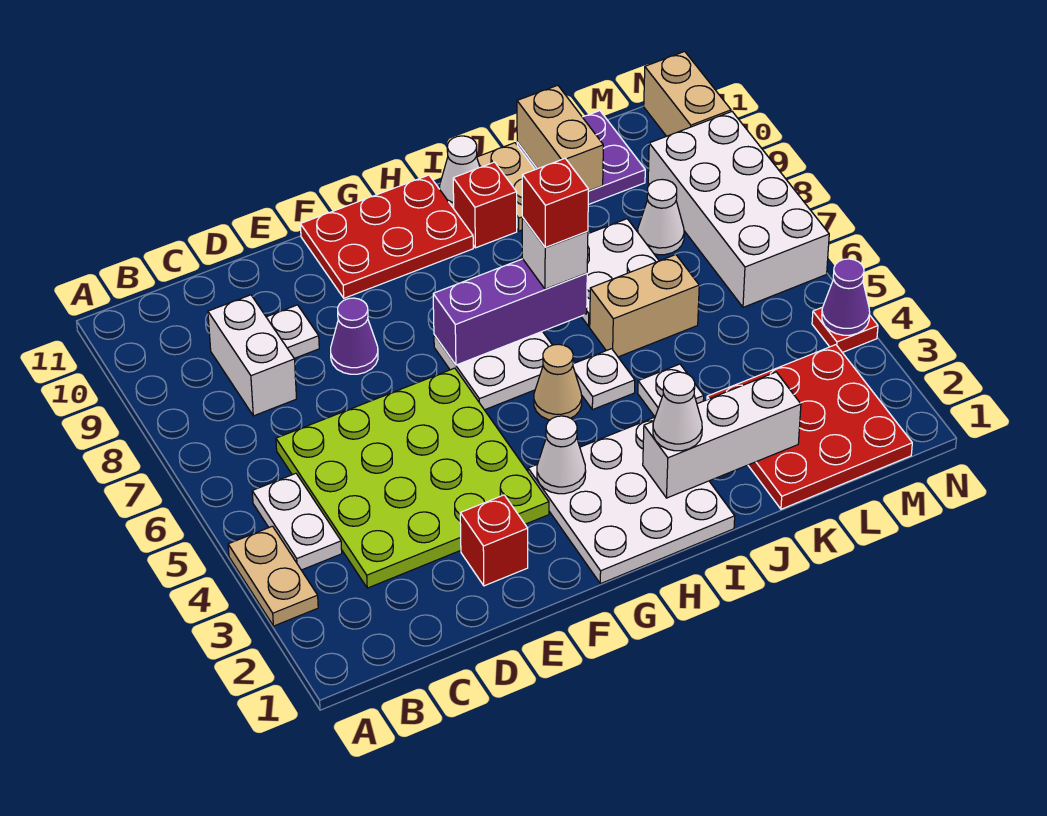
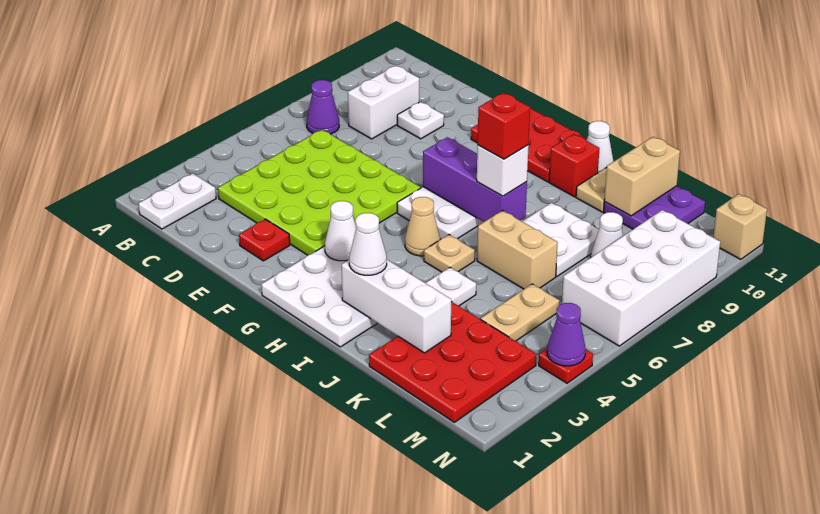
tan plate A3:A4 level 1 -> tan plate L4:L5 level 1
white plate B4:B5 level 1 -> white plate B1:B2 level 1
red brick E2 level 1 -> red plate E2 level 1
purple cone E8 level 1 -> purple cone B7 level 1
white plate I5 level 1 -> tan plate I5 level 1
tan brick N10:N11 level 1 -> tan brick N11 level 1

